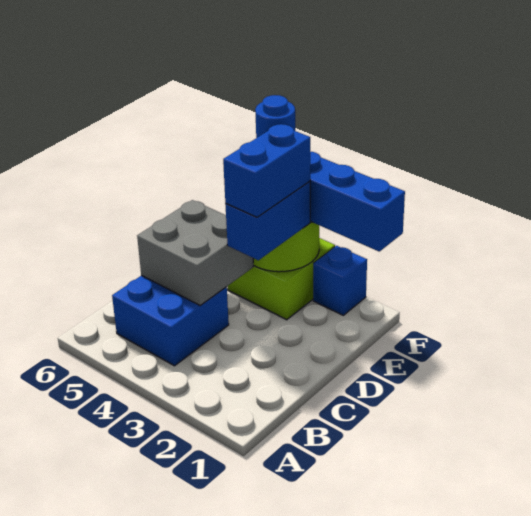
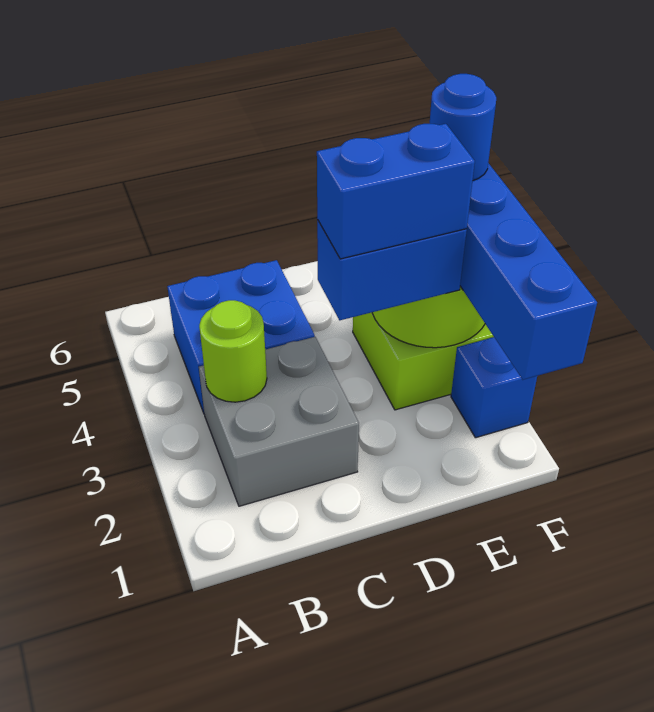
none -> lime round brick B3 level 2
grey brick C4:D5 level 2 -> grey brick B2:C3 level 1

